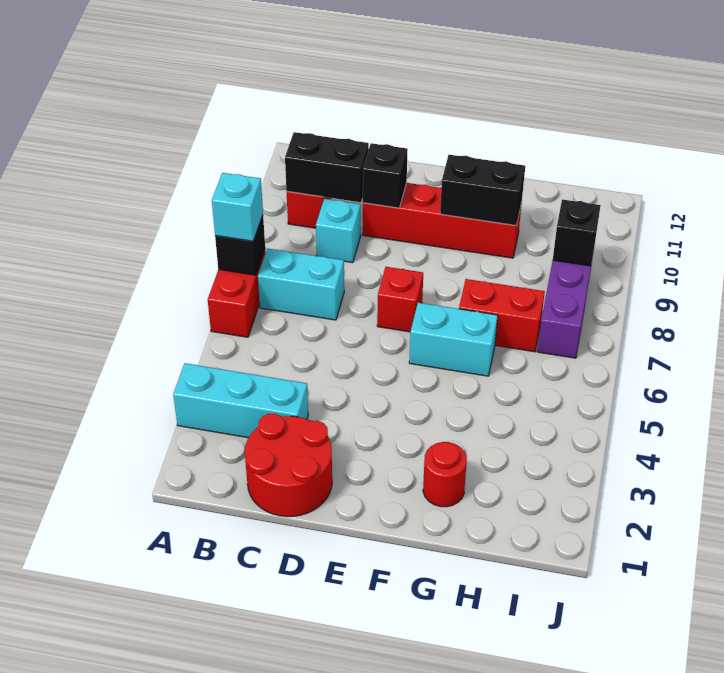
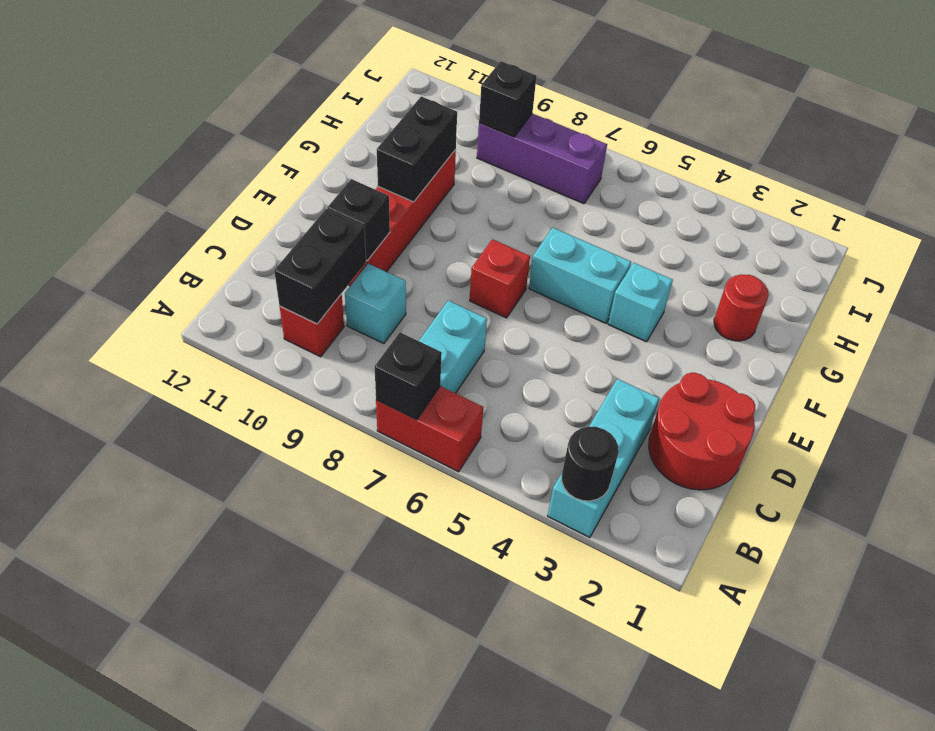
none -> black round brick A3 level 2
cyan brick A7 level 3 -> cyan brick F4 level 1
cyan brick F6:G6 level 1 -> cyan brick F5:F6 level 1
red brick G7:H7 level 1 -> none

